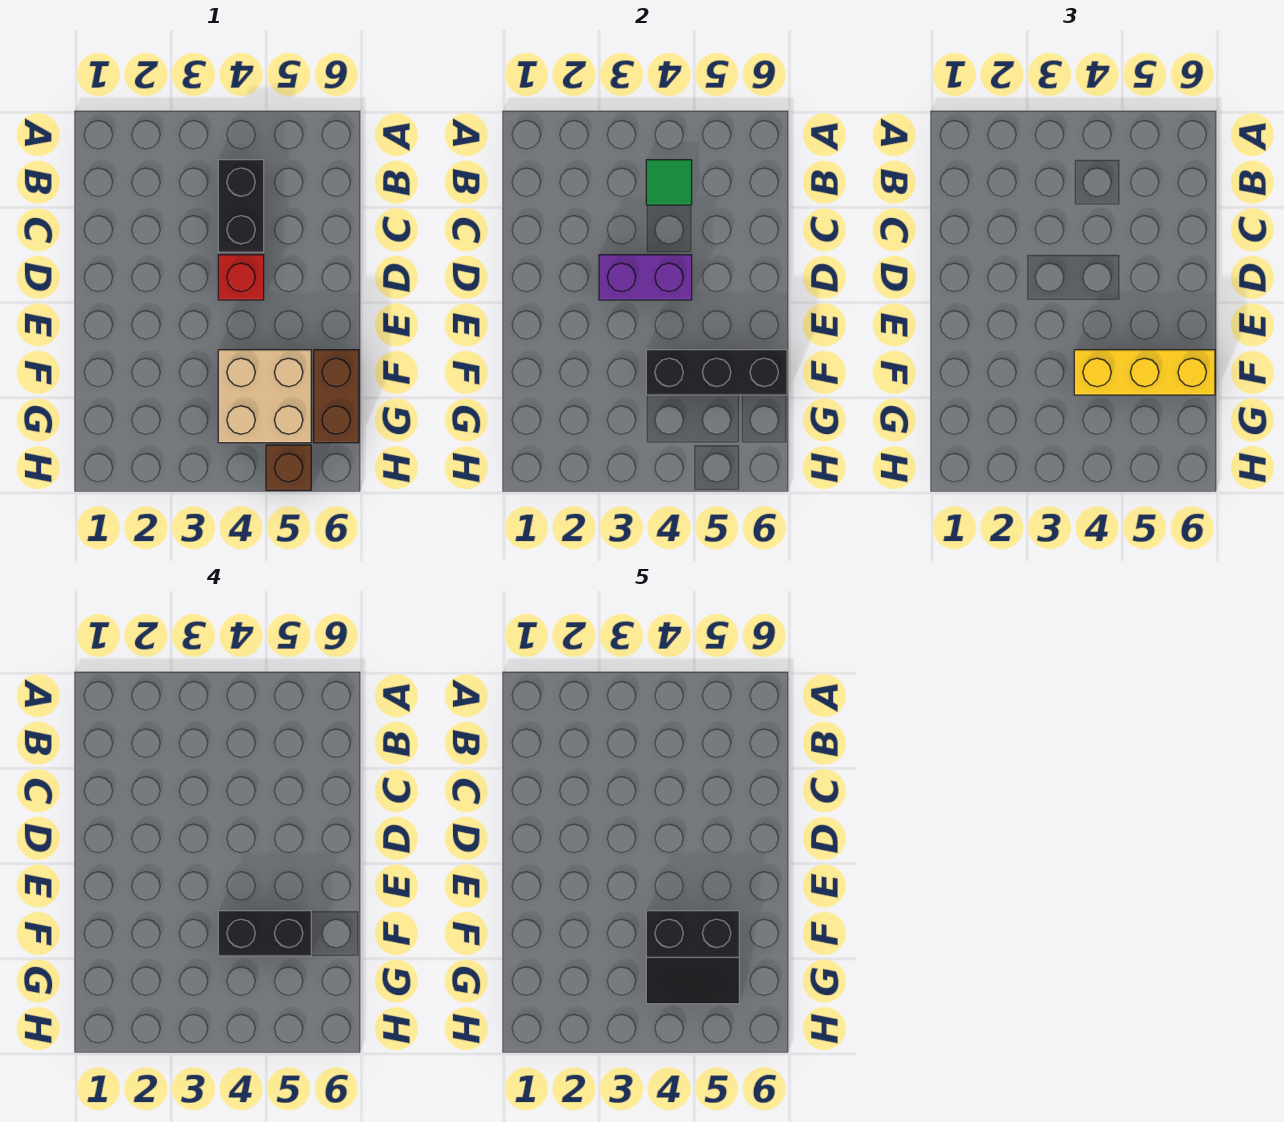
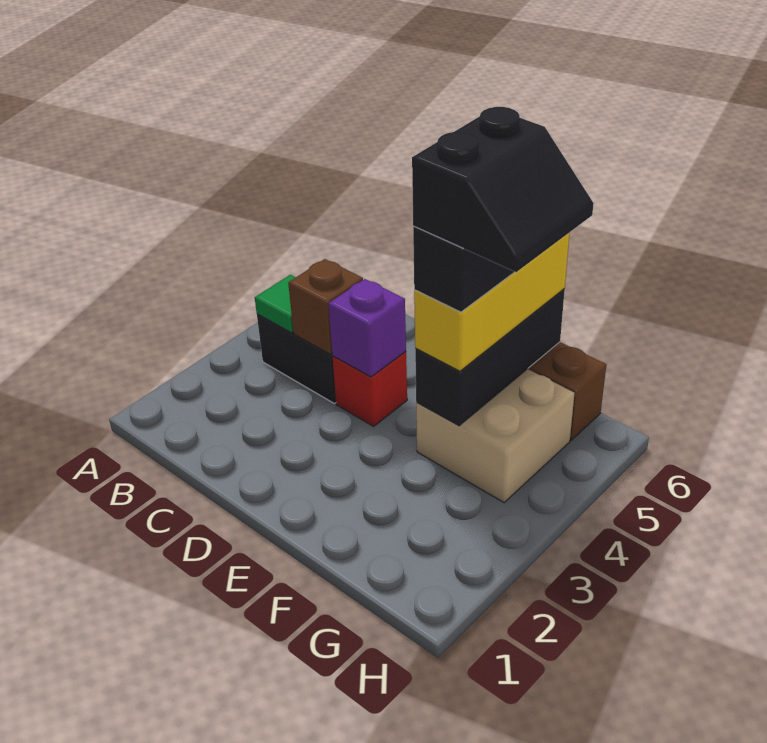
purple brick D3:D4 level 2 -> purple brick D4 level 2
brown brick H5 level 1 -> brown brick C4 level 2

